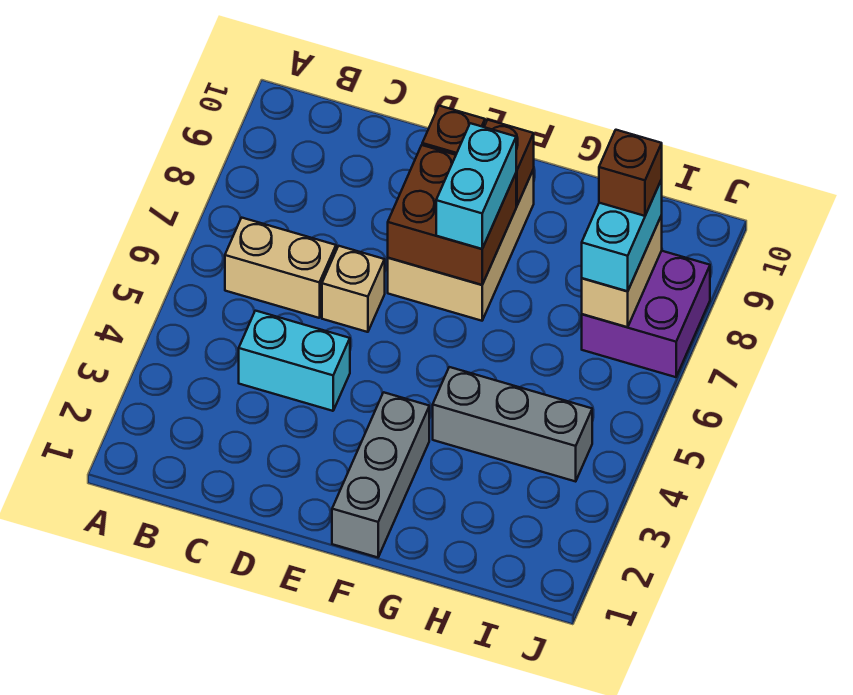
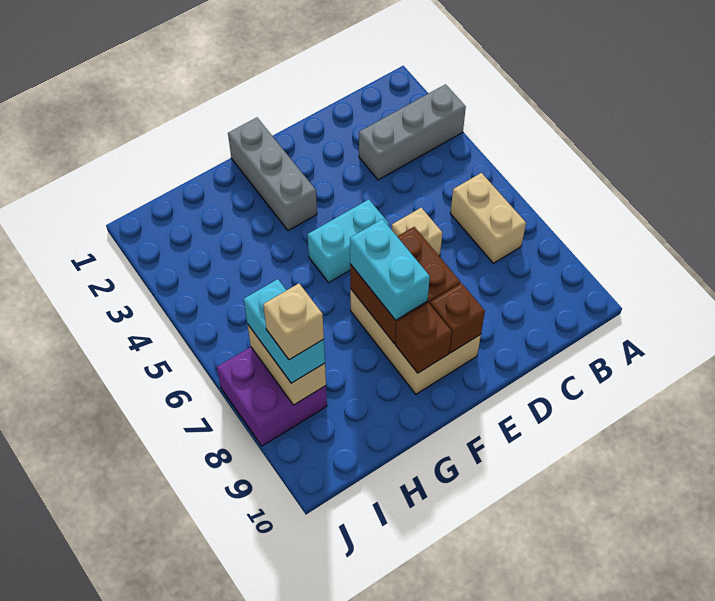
tan brick B6:C6 level 1 -> tan brick B6:B7 level 1
cyan brick C4:D4 level 1 -> cyan brick E5:F5 level 1
grey brick G4:I4 level 1 -> grey brick A3:C3 level 1
brown brick I8 level 4 -> tan brick I8 level 4

